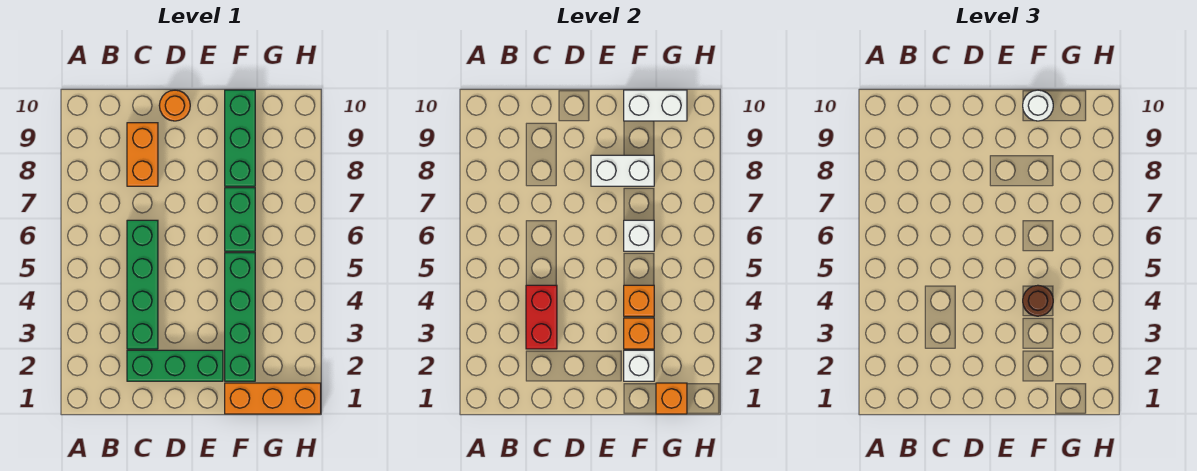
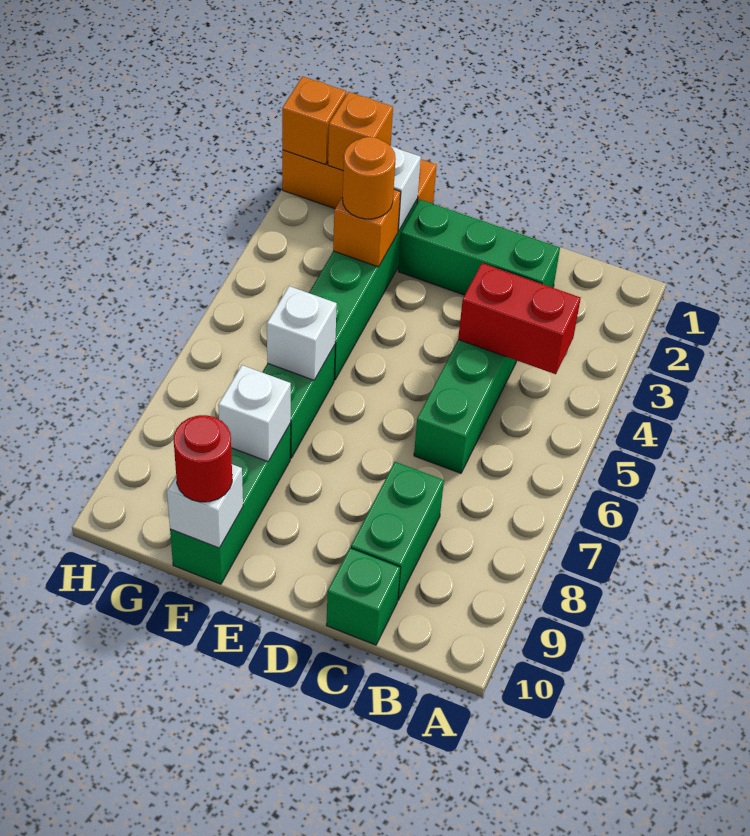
red brick C3:C4 level 2 -> red brick B4:C4 level 2
orange brick C8:C9 level 1 -> green brick C8:C9 level 1
none -> green brick C10 level 1
orange round brick D10 level 1 -> orange round brick F3 level 3
white brick E8:F8 level 2 -> white brick F8 level 2
orange brick F4 level 2 -> orange brick H1 level 2
brown round brick F4 level 3 -> none
white brick F10:G10 level 2 -> white brick F10 level 2
white round brick F10 level 3 -> red round brick F10 level 3

